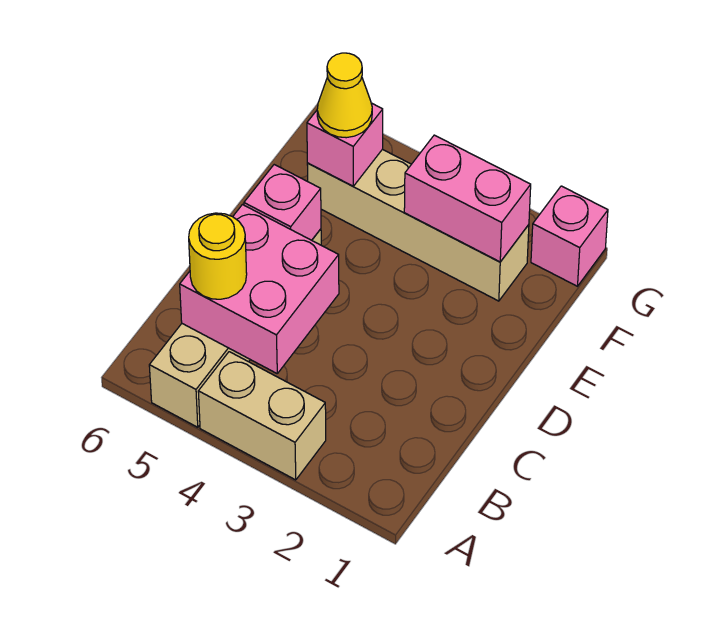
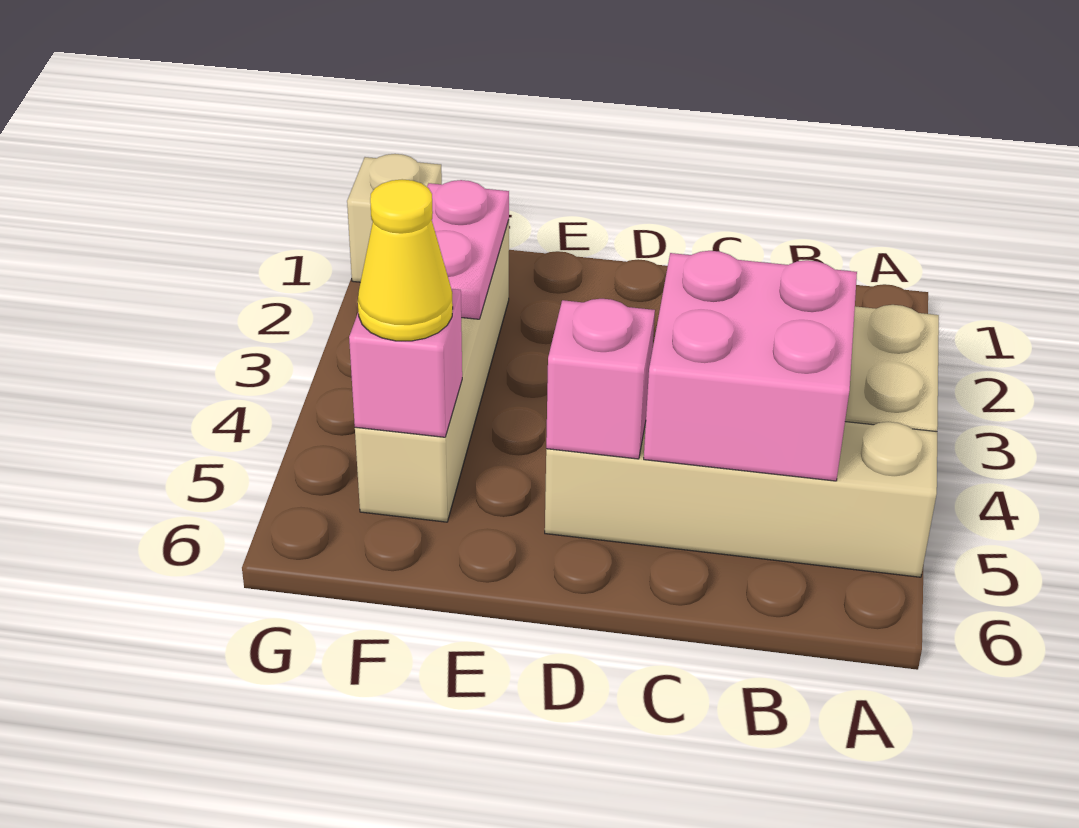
yellow round brick B5 level 3 -> none
pink brick F2:F3 level 2 -> pink plate F2:F3 level 2
pink brick G1 level 1 -> tan brick G1 level 1

